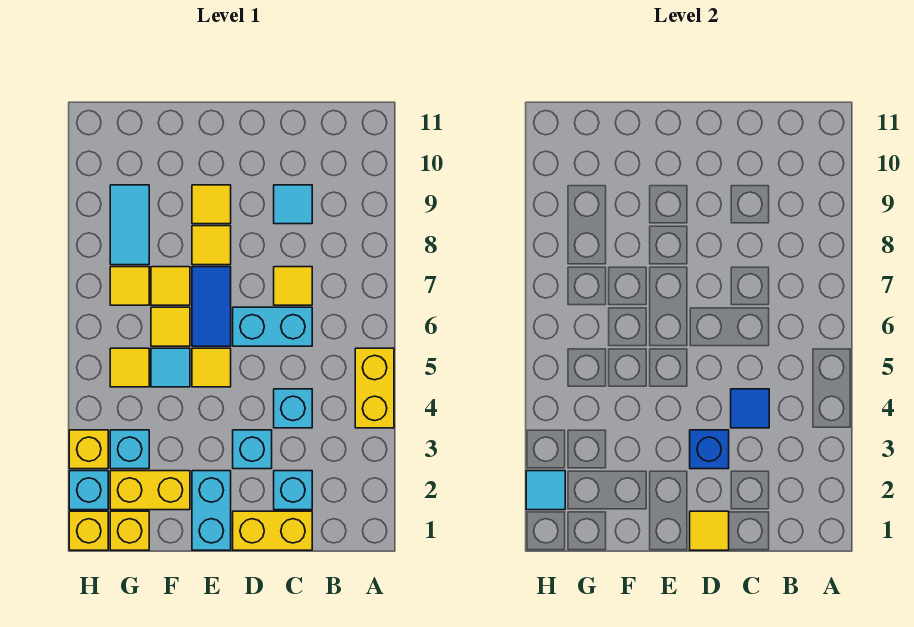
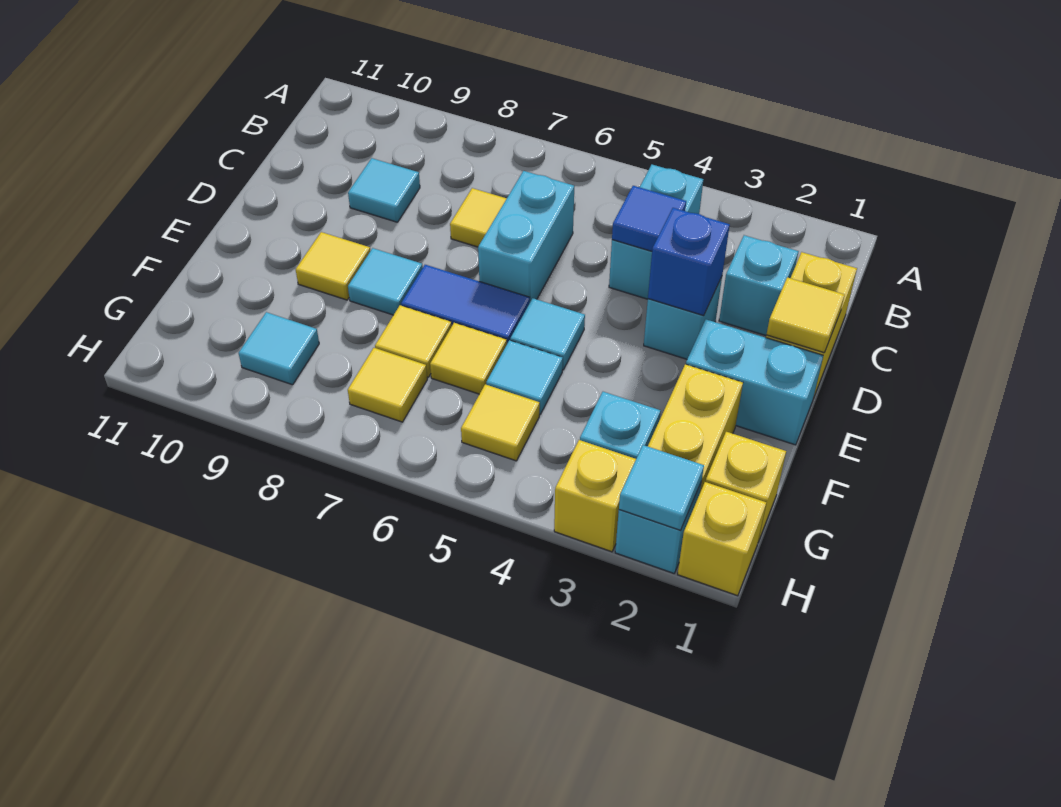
yellow brick A4:A5 level 1 -> none
cyan brick C4 level 1 -> cyan brick B4:C4 level 1
yellow tile E5 level 1 -> cyan tile E5 level 1
yellow tile E8 level 1 -> cyan tile E8 level 1
cyan tile G8:G9 level 1 -> cyan tile G9 level 1

